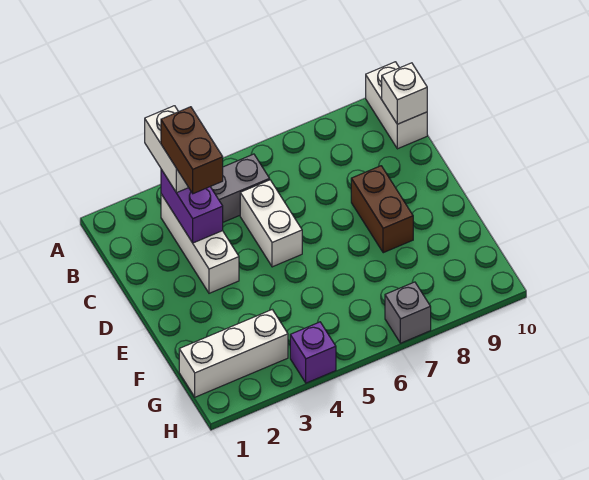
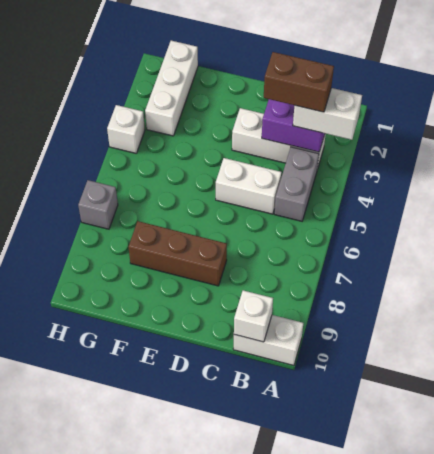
brown brick D8:E8 level 1 -> brown brick D8:F8 level 1
purple brick H4 level 1 -> white brick H4 level 1

